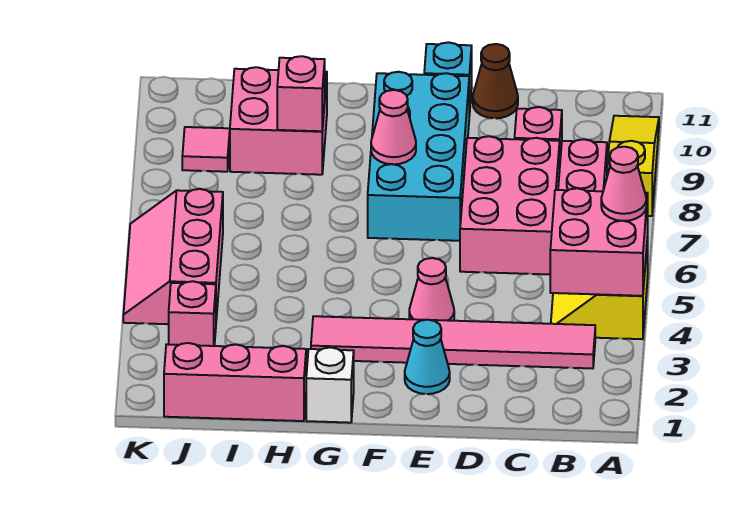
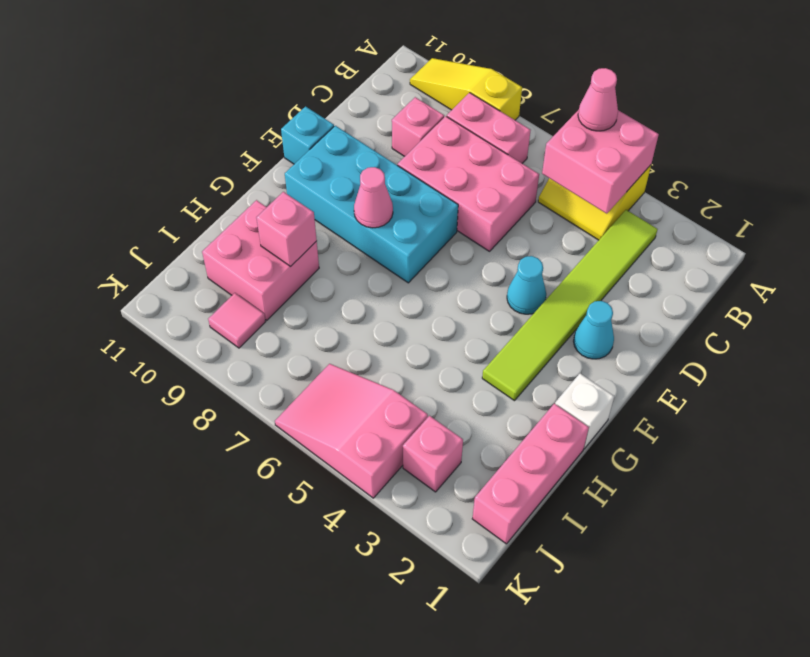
pink tile B3:G3 level 1 -> lime tile B3:G3 level 1
brown cone D11 level 1 -> none
pink cone E4 level 1 -> cyan cone E4 level 1
pink slope J4:K6 level 1 top J -> pink slope J4:K6 level 1 top 4

